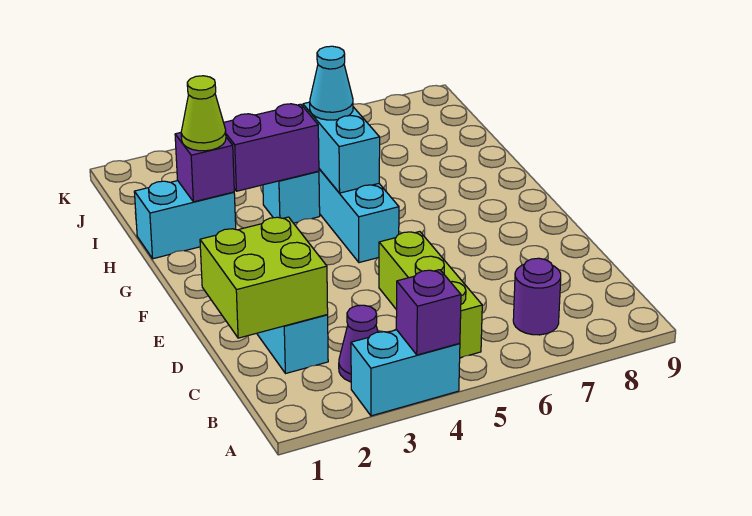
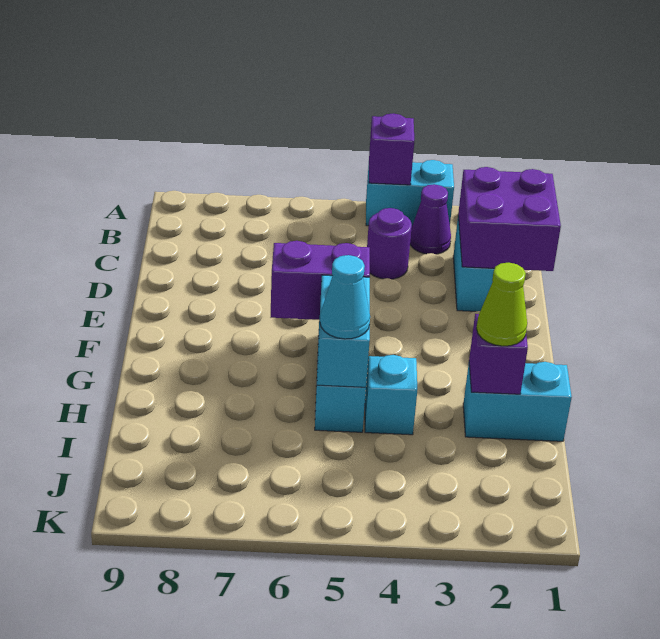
lime brick B5:D5 level 1 -> none
purple round brick B7 level 1 -> purple round brick C4 level 1
lime brick C1:D2 level 2 -> purple brick C1:D2 level 2
purple brick H3:H4 level 2 -> purple brick F5:F6 level 2

